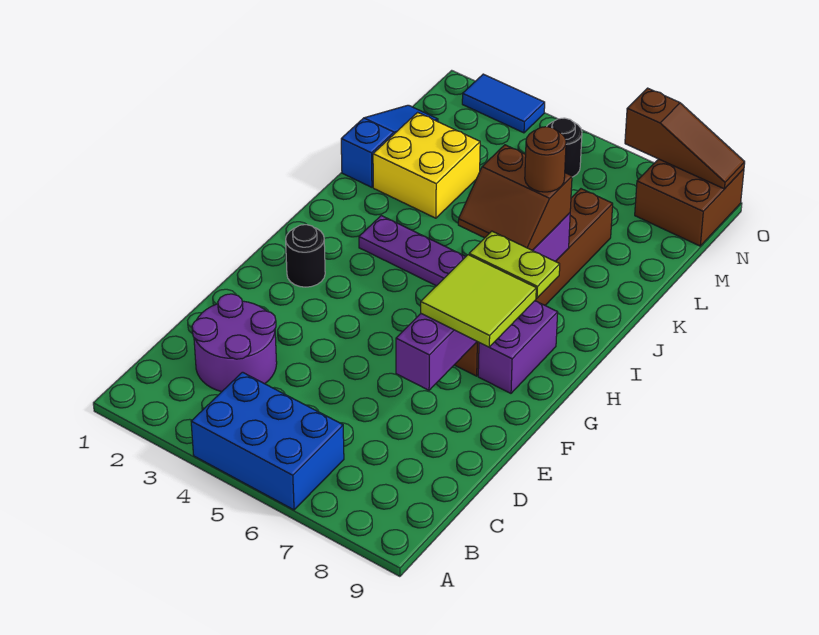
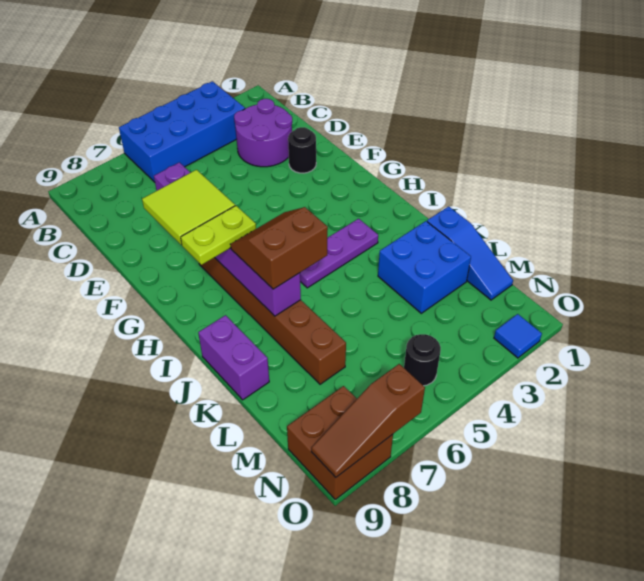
blue brick A4:B6 level 1 -> blue brick A3:B6 level 1
black round brick G2 level 1 -> black round brick E2 level 1
purple brick G8:H8 level 1 -> purple brick J9:K9 level 1
brown round brick J7 level 4 -> none
yellow brick K2:L3 level 1 -> blue brick K2:L3 level 1
blue tile O2:O3 level 1 -> blue tile O2 level 1

